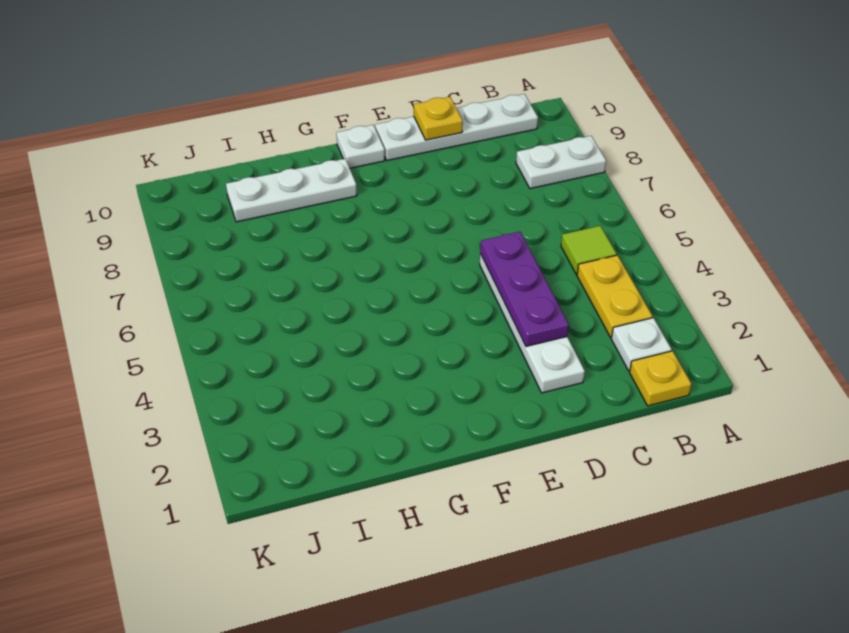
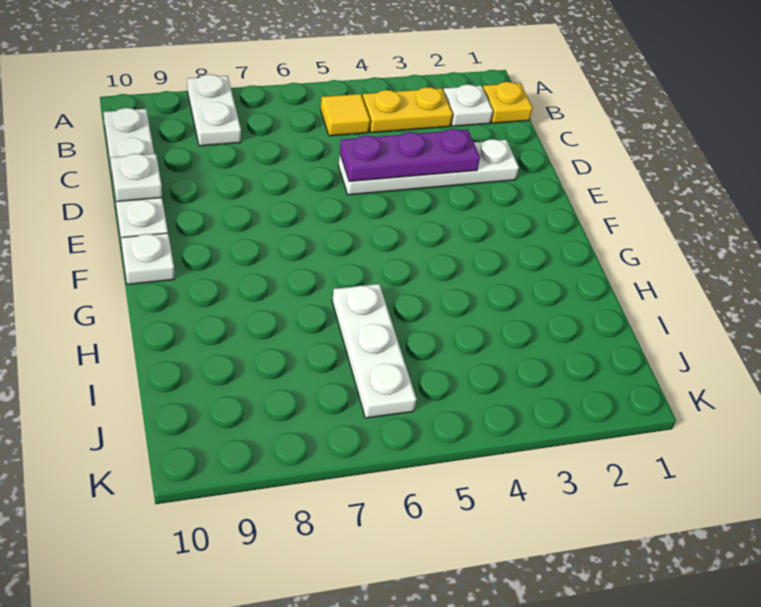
lime tile B5 level 1 -> yellow tile B5 level 1
yellow plate D10 level 2 -> white plate D10 level 2
white plate G9:I9 level 1 -> white plate H6:J6 level 1

